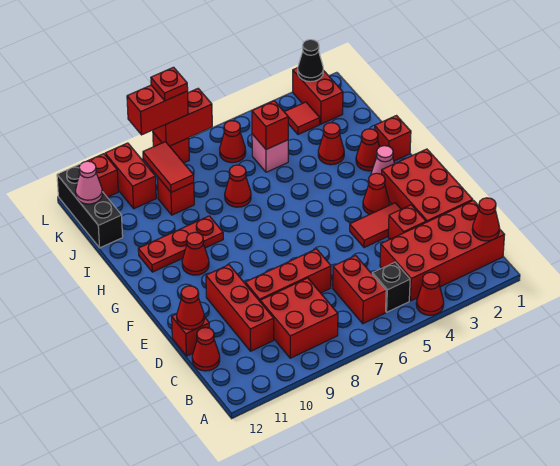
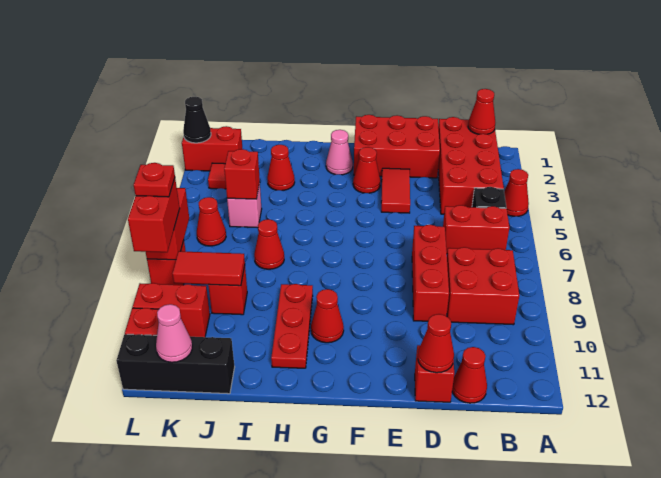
red brick C10:E10 level 1 -> none
red brick D3 level 1 -> none
red brick H1 level 1 -> none
red cone H2 level 1 -> none

